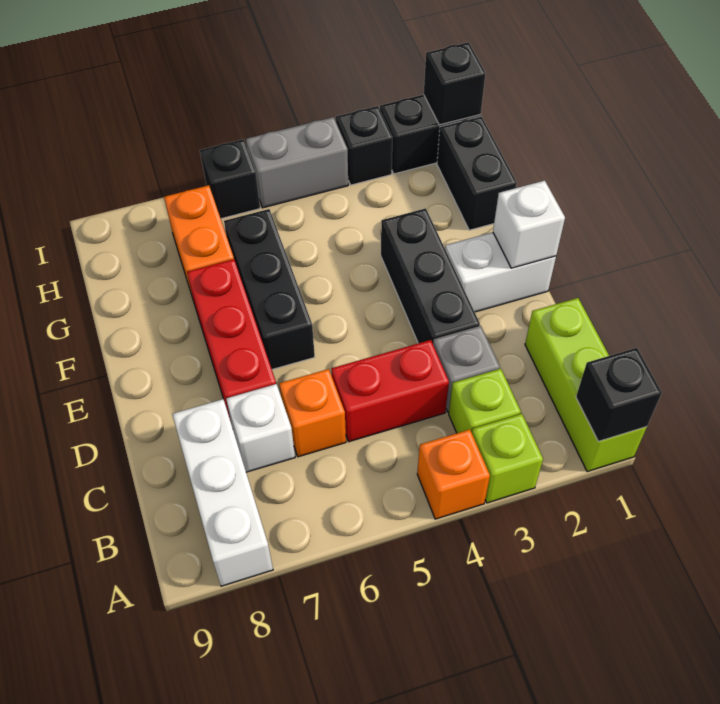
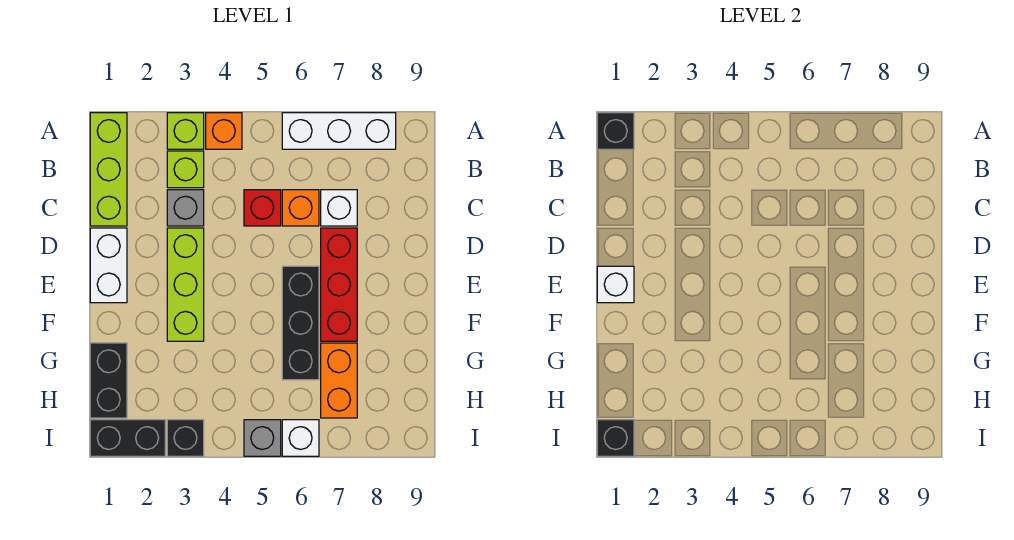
white brick A8:C8 level 1 -> white brick A6:A8 level 1
red brick C4:C5 level 1 -> red brick C5 level 1
black brick D3:F3 level 1 -> lime brick D3:F3 level 1
white brick E1:E2 level 1 -> white brick D1:E1 level 1
grey brick I4:I5 level 1 -> grey brick I5 level 1
black brick I6 level 1 -> white brick I6 level 1

